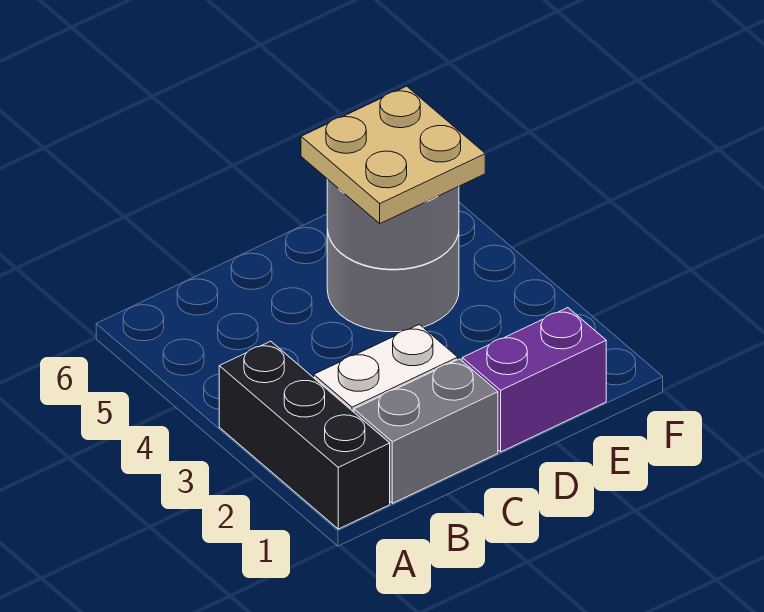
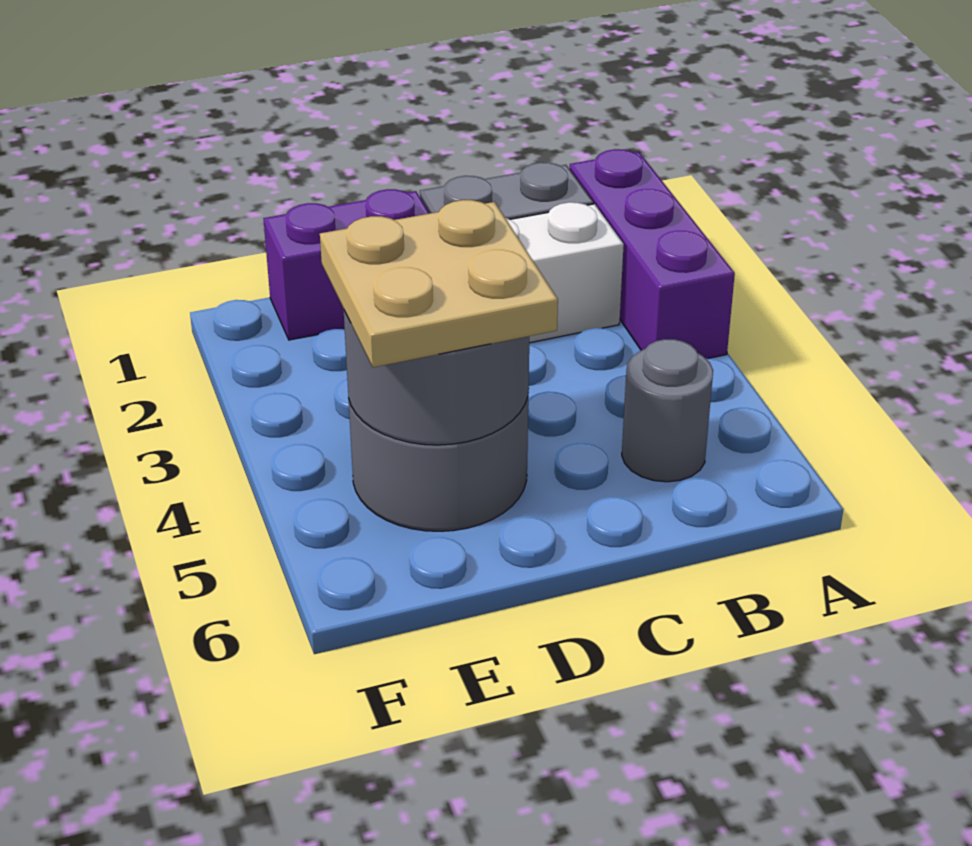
black brick A1:A3 level 1 -> purple brick A1:A3 level 1
none -> grey round brick B5 level 1

